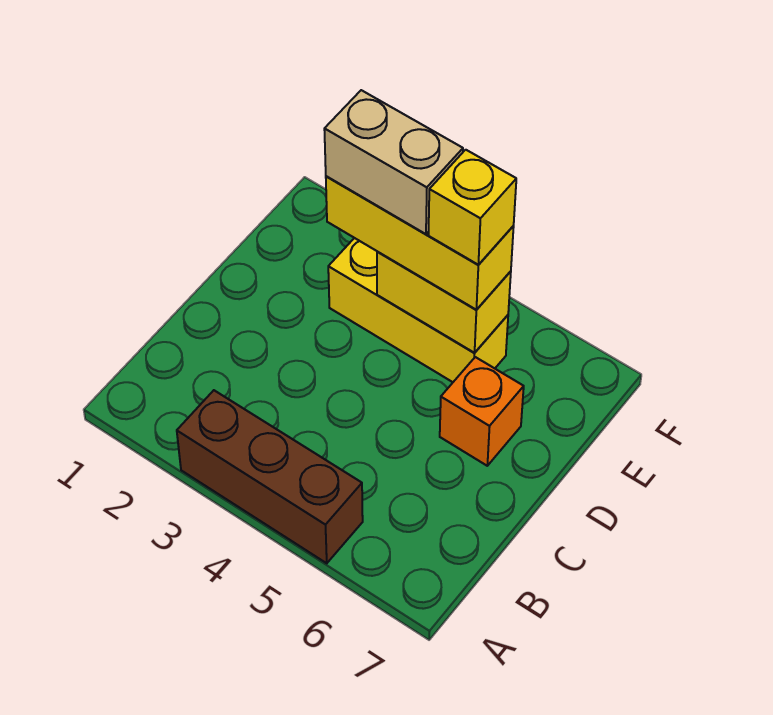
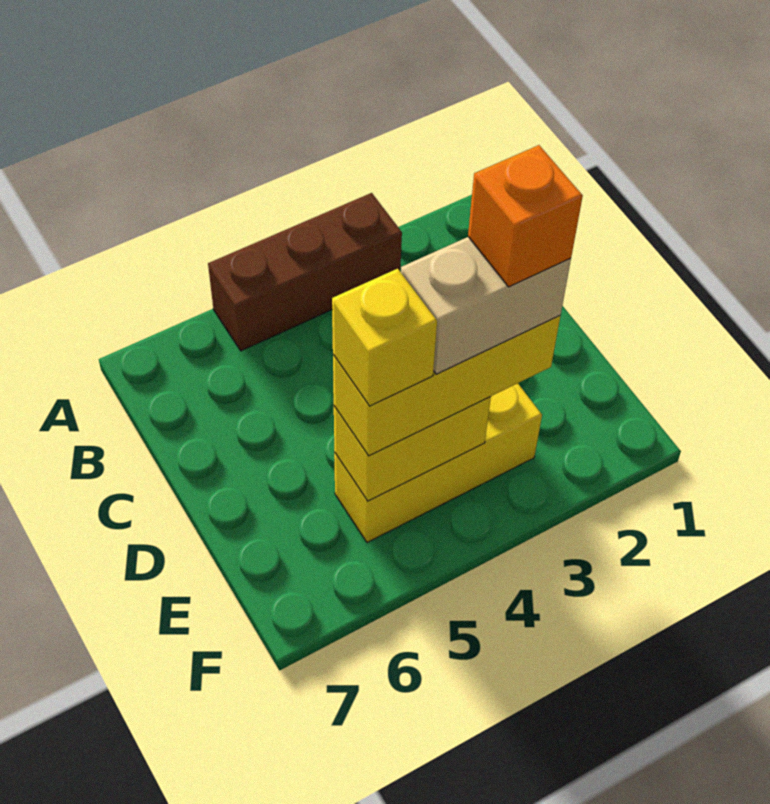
orange brick D6 level 1 -> orange brick E3 level 5

